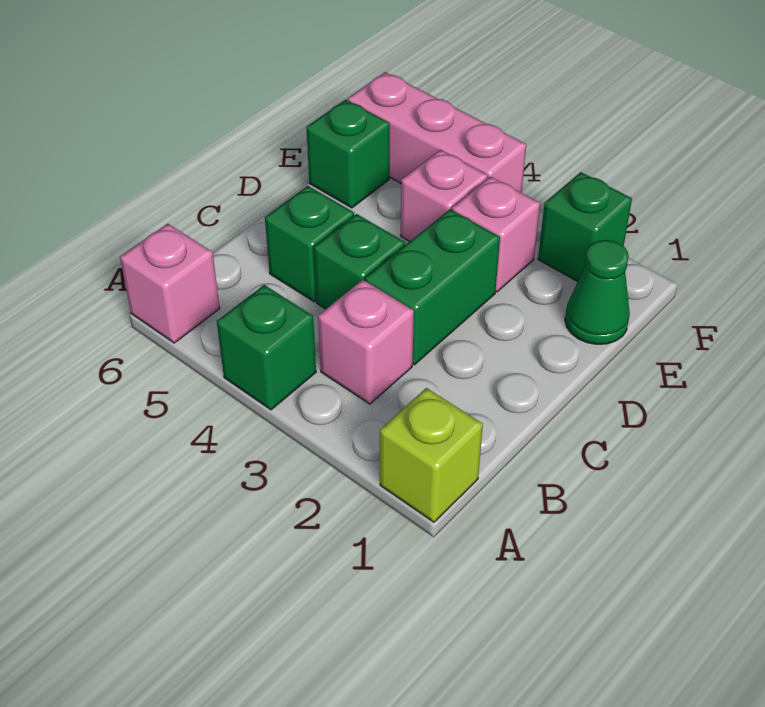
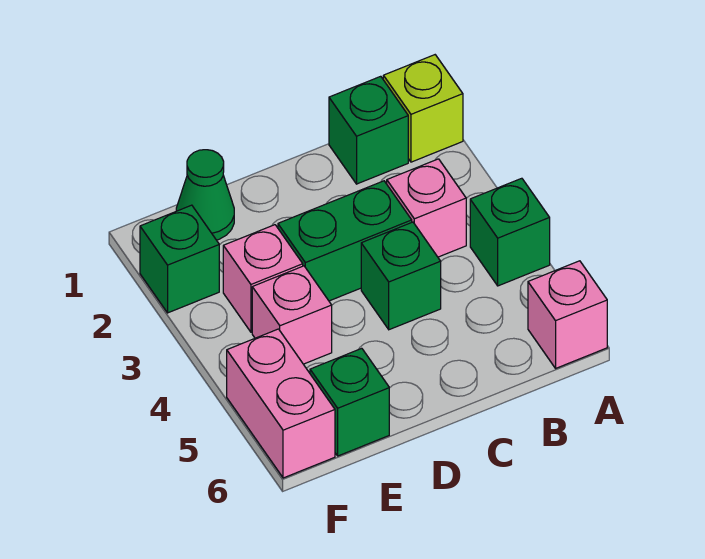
green brick C5 level 1 -> green brick B1 level 1
pink brick F4:F6 level 1 -> pink brick F5:F6 level 1

